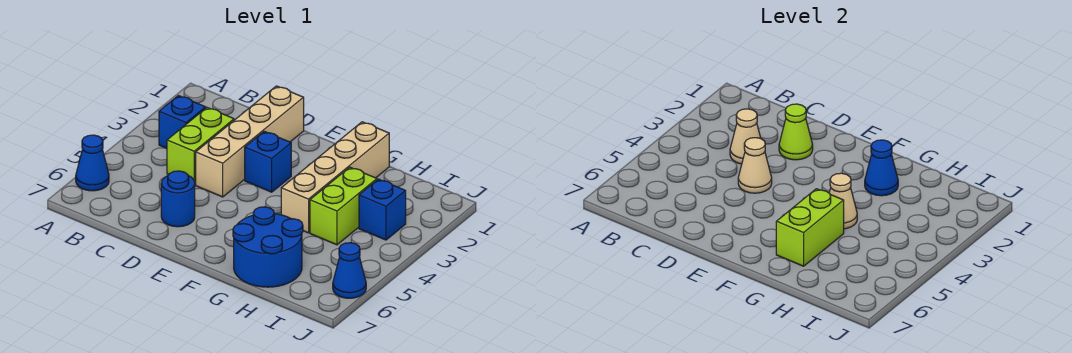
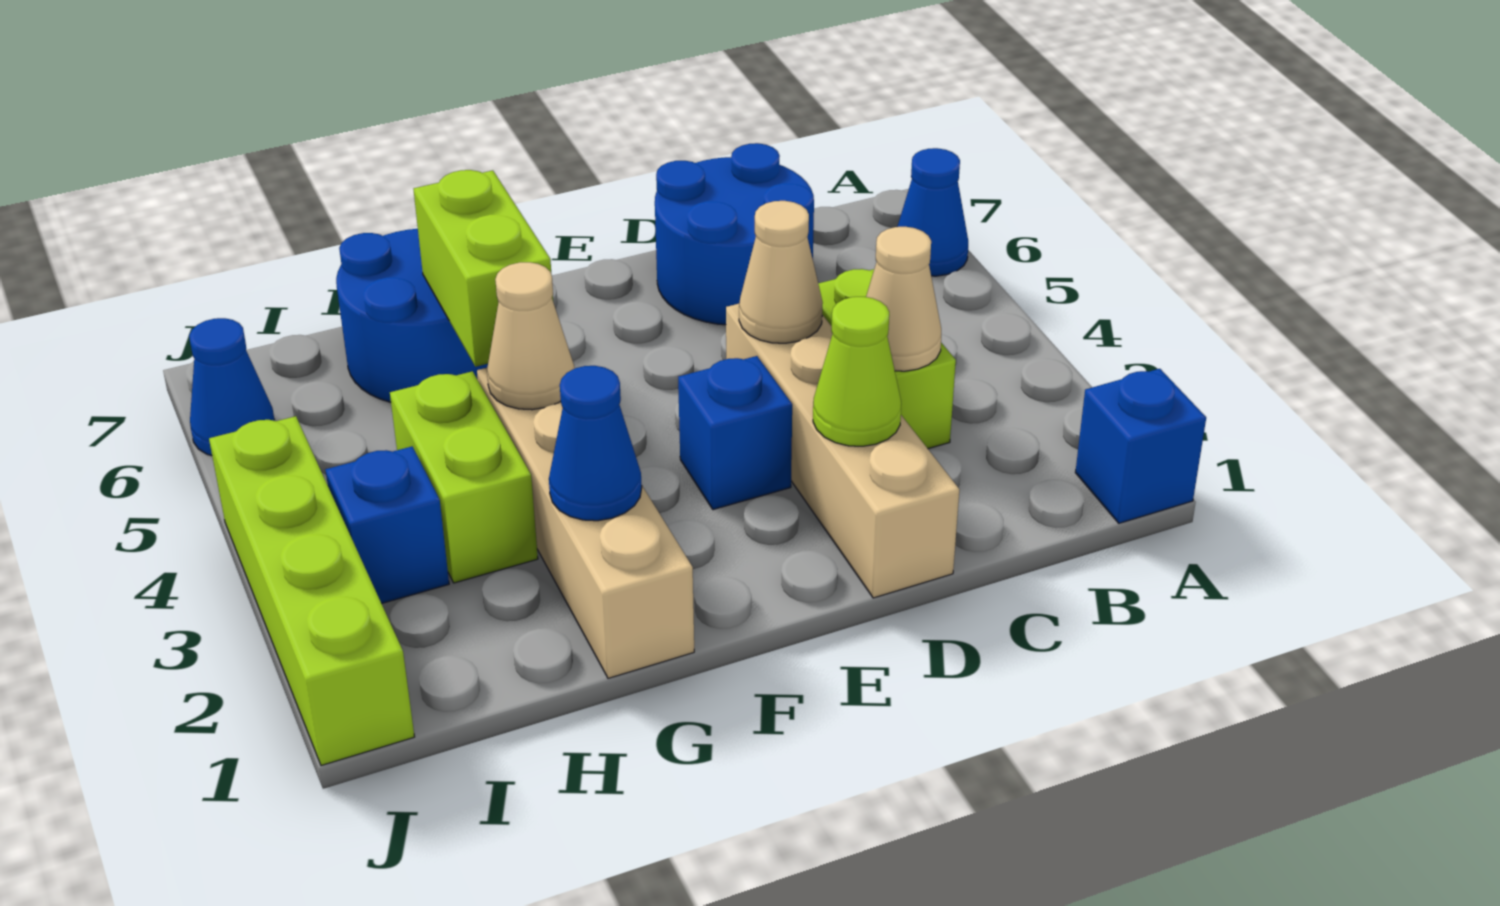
blue brick B3 level 1 -> blue brick A1 level 1
blue round brick D6 level 1 -> blue round brick C6:D7 level 1
none -> lime brick J1:J4 level 1

